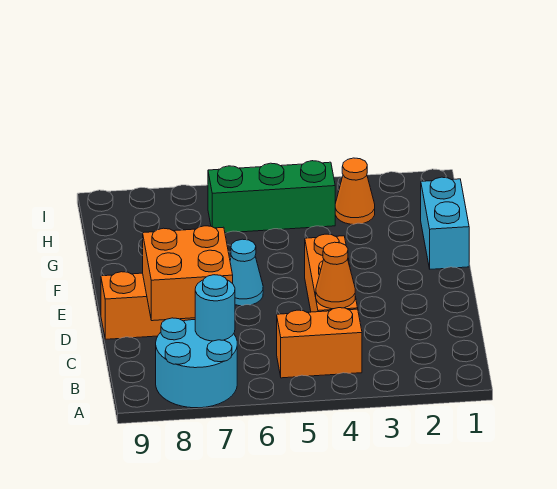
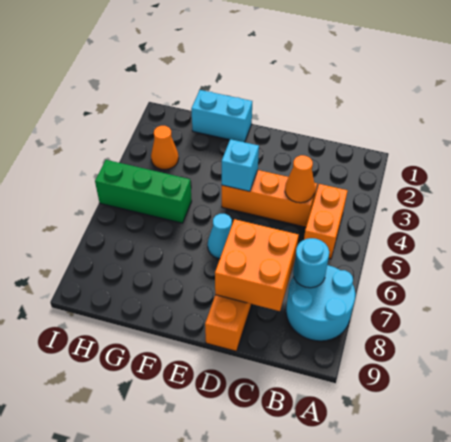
none -> cyan brick E4 level 2
green brick H4:H6 level 1 -> green brick G5:I5 level 1

